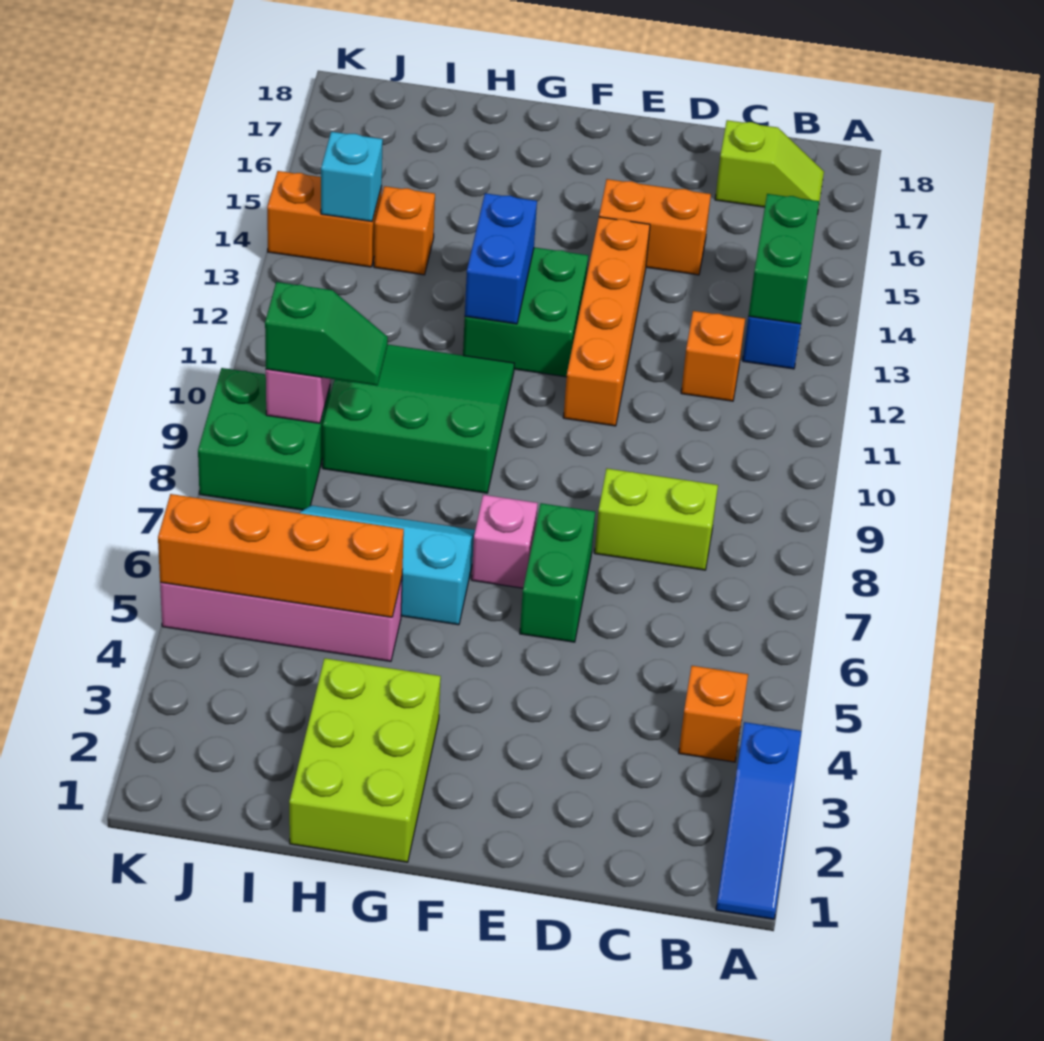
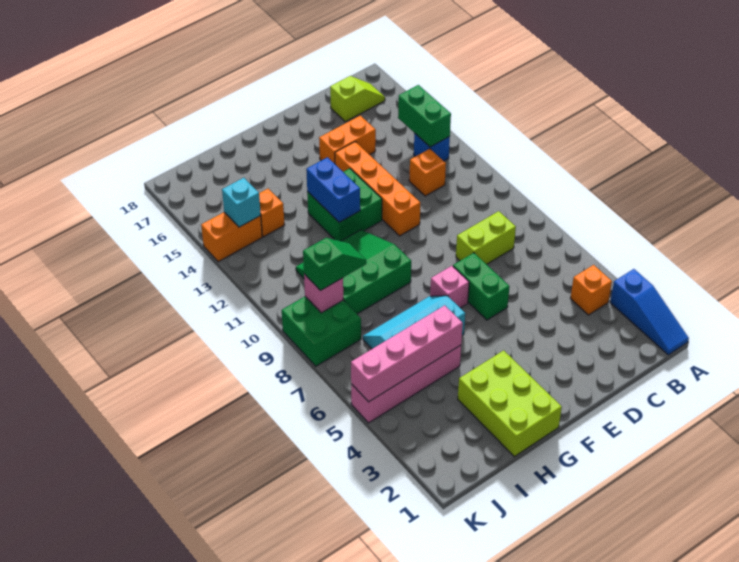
orange brick H5:K5 level 2 -> pink brick H5:K5 level 2

